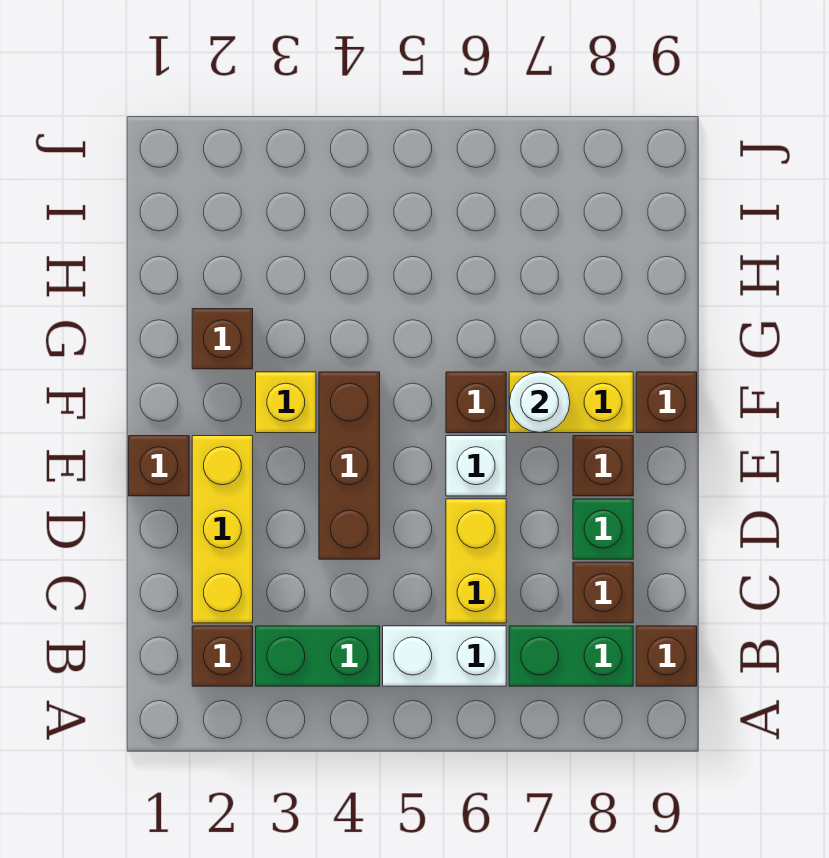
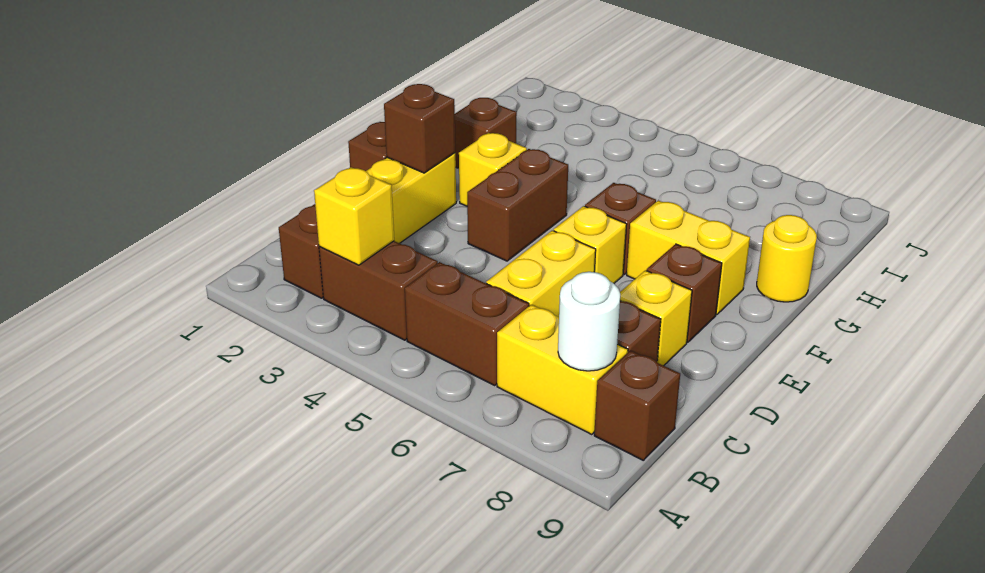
green brick B3:B4 level 1 -> brown brick B3:B4 level 1
none -> yellow brick B3 level 2
white brick B5:B6 level 1 -> brown brick B5:B6 level 1
green brick B7:B8 level 1 -> yellow brick B7:B8 level 1
brown brick D4:F4 level 1 -> brown brick E4:F4 level 1
green brick D8 level 1 -> yellow brick D8 level 1
white brick E6 level 1 -> yellow brick E6 level 1
white round brick F7 level 2 -> white round brick B8 level 2
brown brick F9 level 1 -> brown brick E2 level 2
none -> yellow round brick G9 level 1

